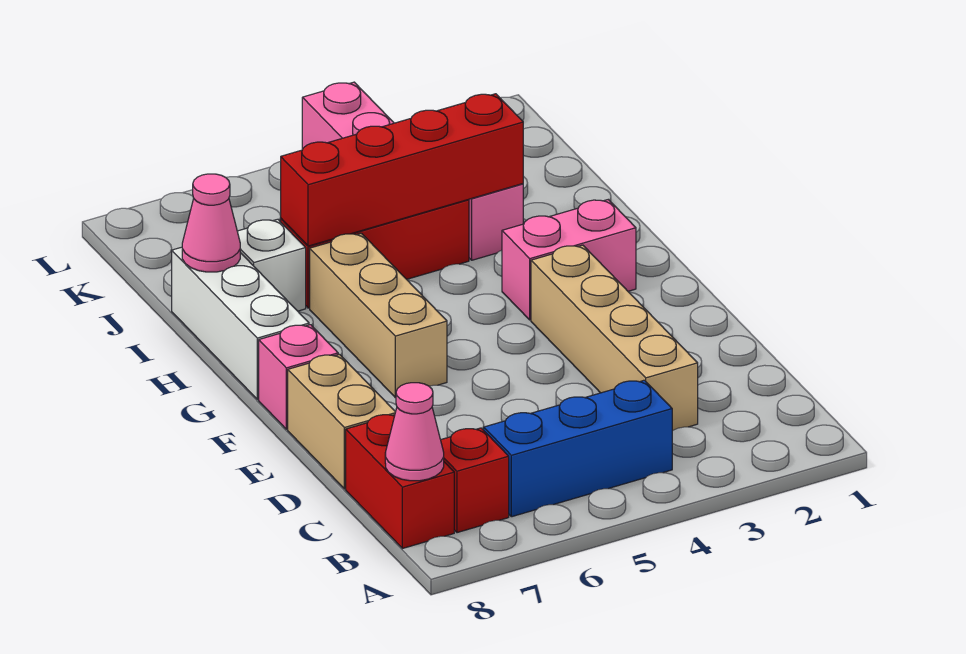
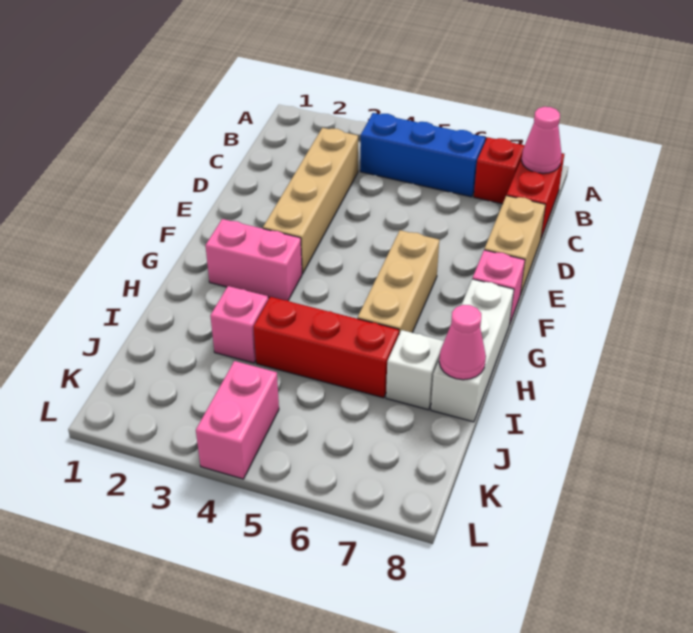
red brick I3:I6 level 2 -> none

